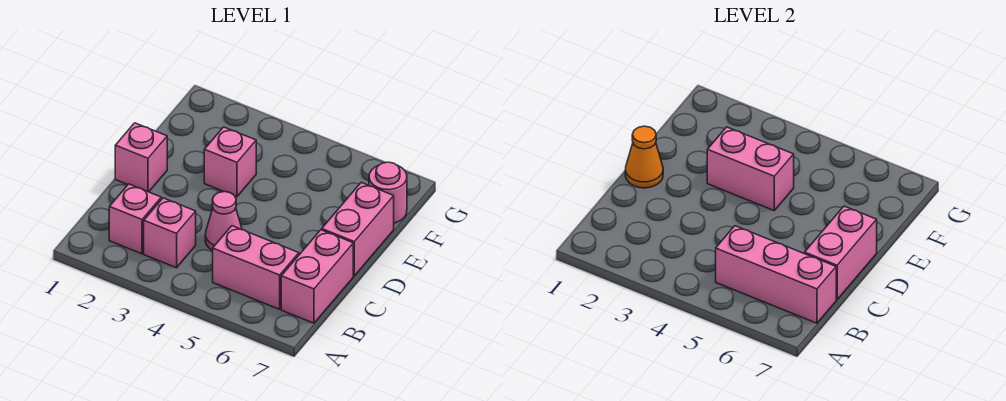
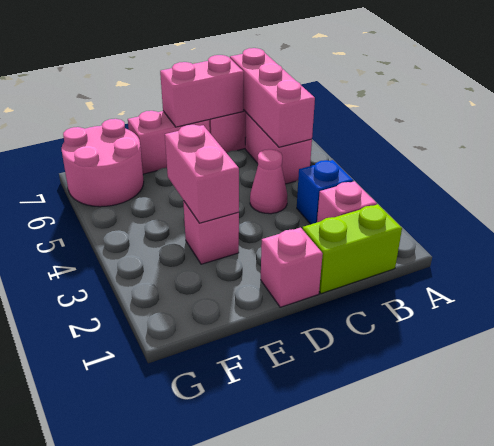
none -> lime brick B1:C1 level 1
pink brick B3 level 1 -> blue brick B3 level 1
orange cone D1 level 2 -> none
pink round brick F7 level 1 -> pink round brick F6:G7 level 1

